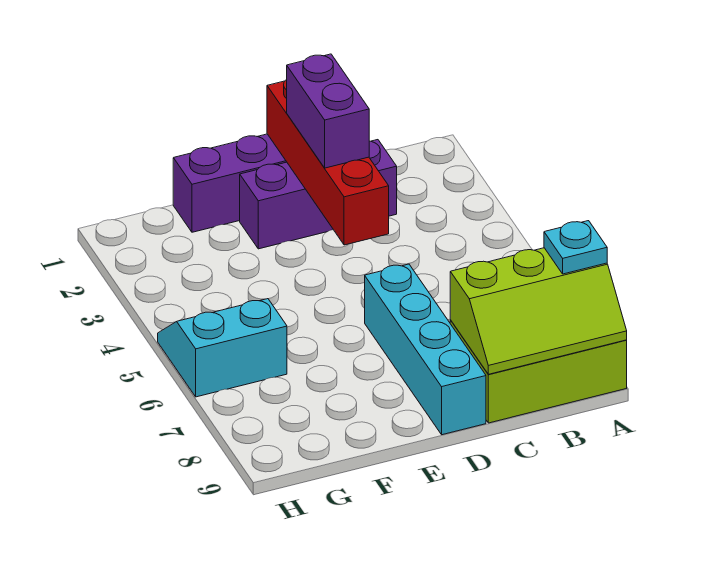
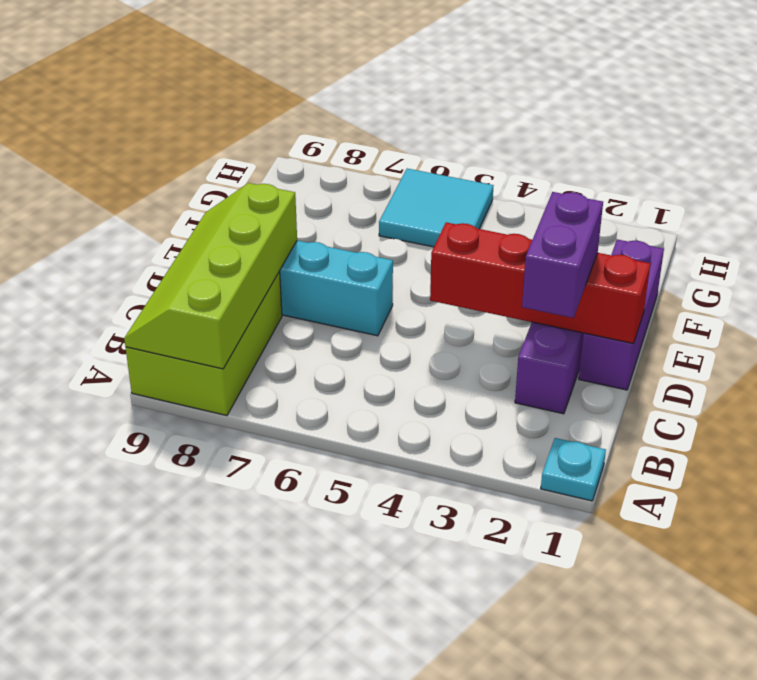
lime slope A8:C9 level 2 top 8 -> lime slope A8:D9 level 2 top 8
cyan plate A8 level 3 -> cyan plate A1 level 1
purple brick D2:D3 level 3 -> purple brick C2:D2 level 3
cyan slope G5:H6 level 1 top 6 -> cyan tile G5:H6 level 1

